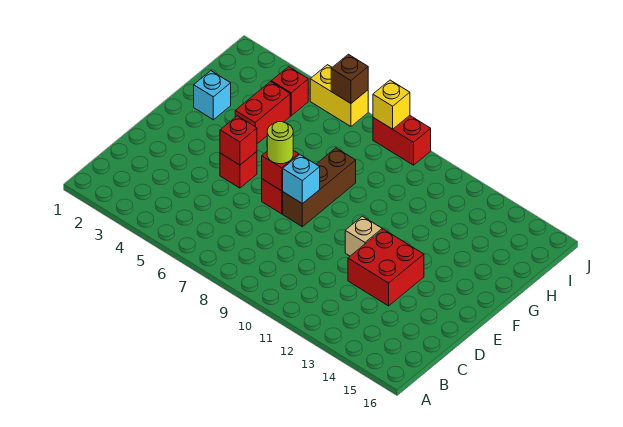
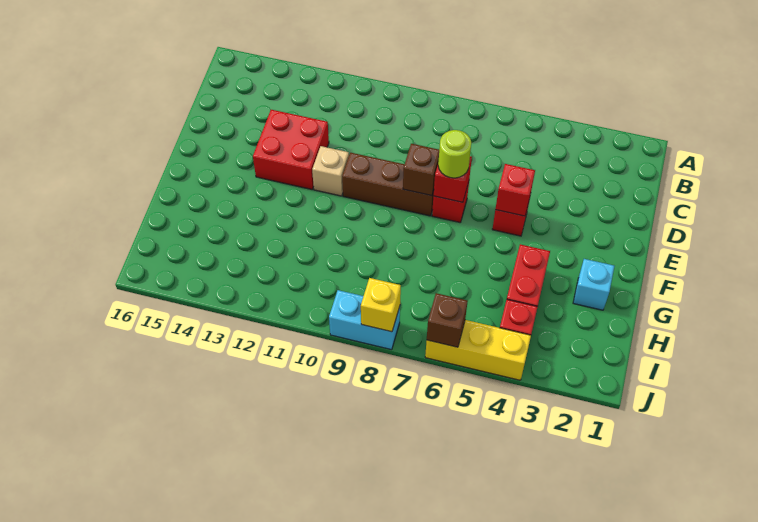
brown brick E8:G8 level 1 -> brown brick E8:E10 level 1
cyan brick E8 level 2 -> brown brick E8 level 2
yellow brick J5:J6 level 1 -> yellow brick J4:J6 level 1
red brick J8:J9 level 1 -> cyan brick J8:J9 level 1

